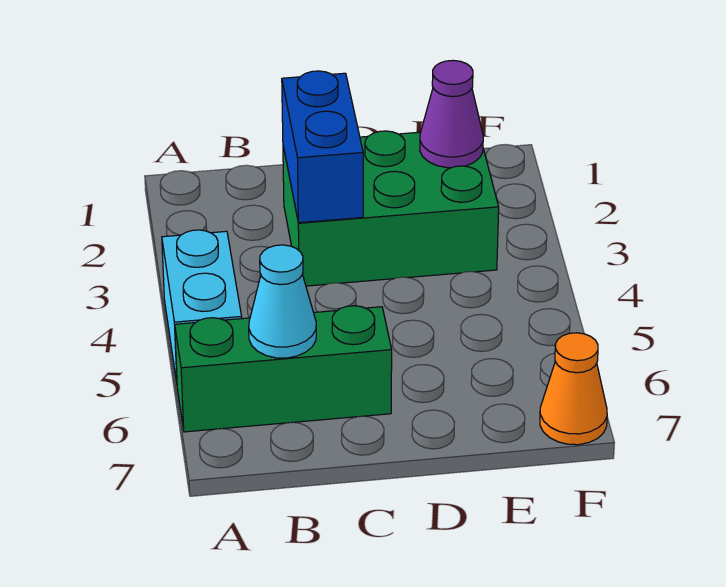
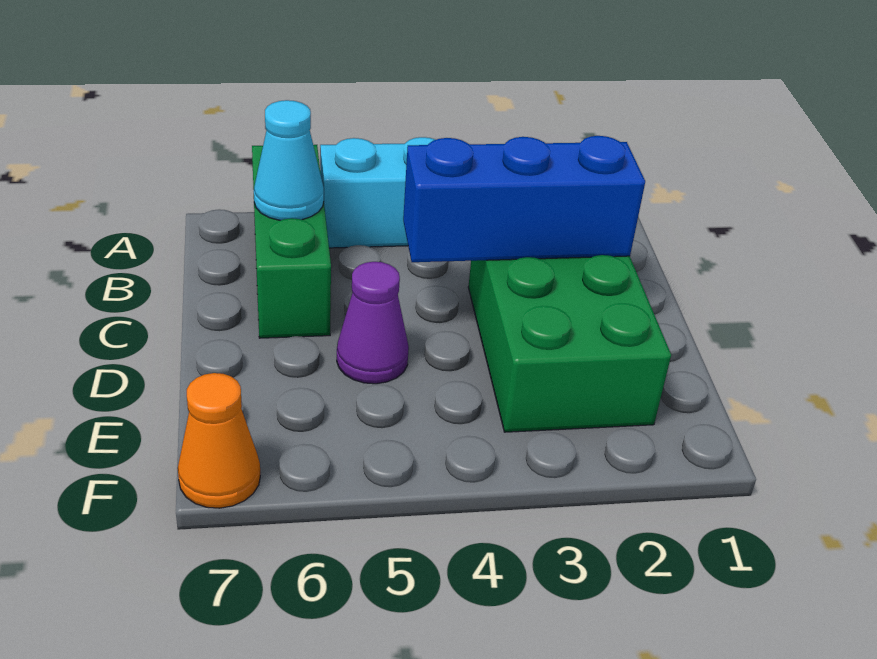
blue brick C2:C3 level 2 -> blue brick C2:C4 level 2
purple cone E2 level 2 -> purple cone D5 level 1

